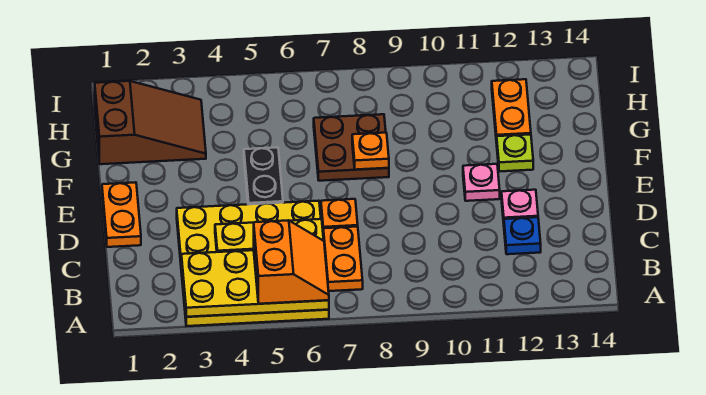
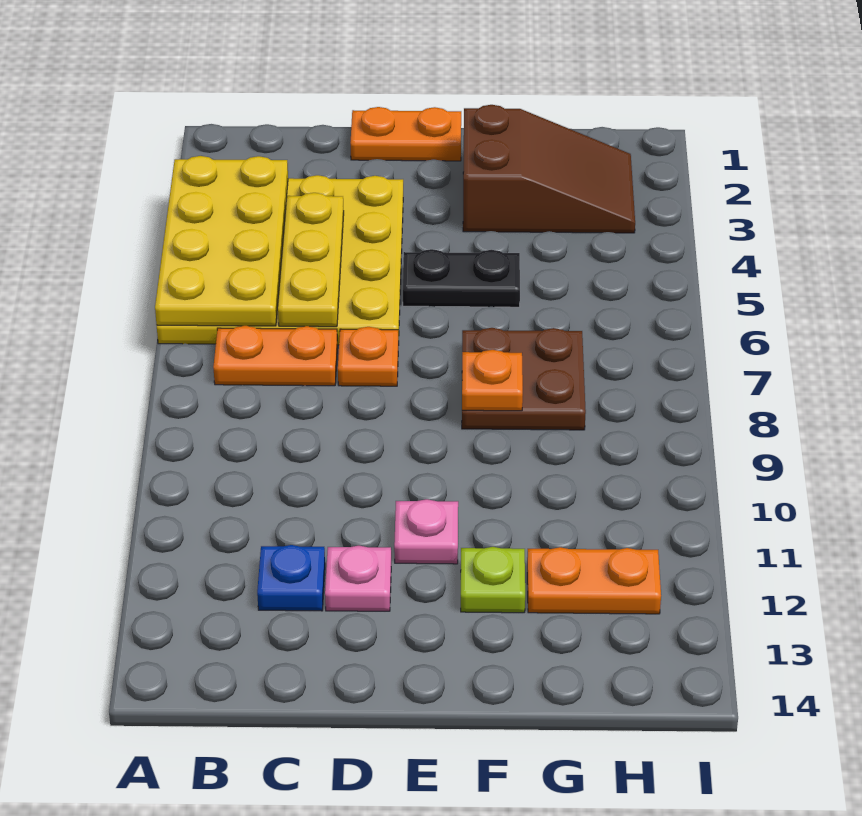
orange slope A5:B6 level 3 top 5 -> none
brown slope G1:H3 level 1 top 1 -> brown slope F2:H3 level 1 top F

